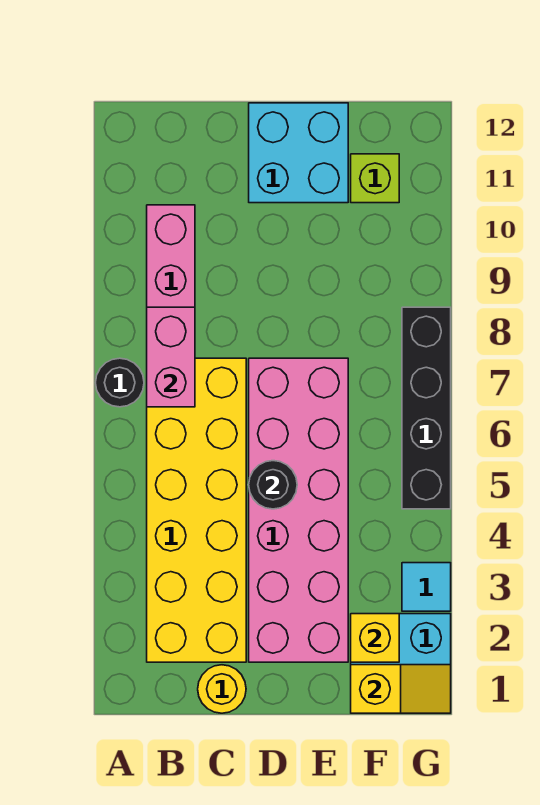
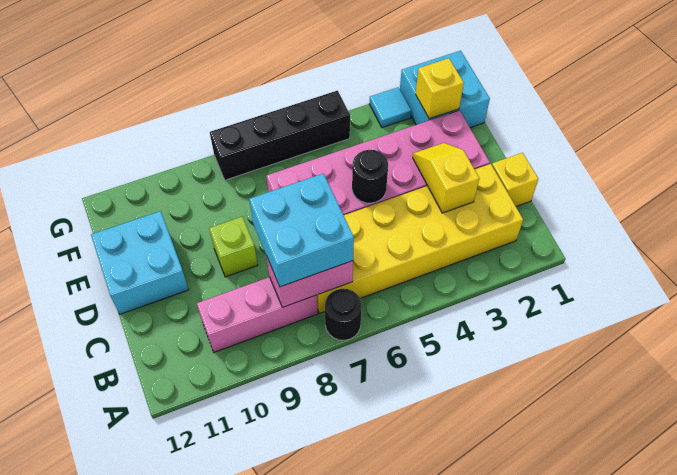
none -> cyan brick B7:C8 level 3
yellow round brick C1 level 1 -> yellow brick C1 level 1
yellow slope F1:G1 level 2 top F -> yellow slope C3:D3 level 2 top C
lime brick F11 level 1 -> lime brick D9 level 1

